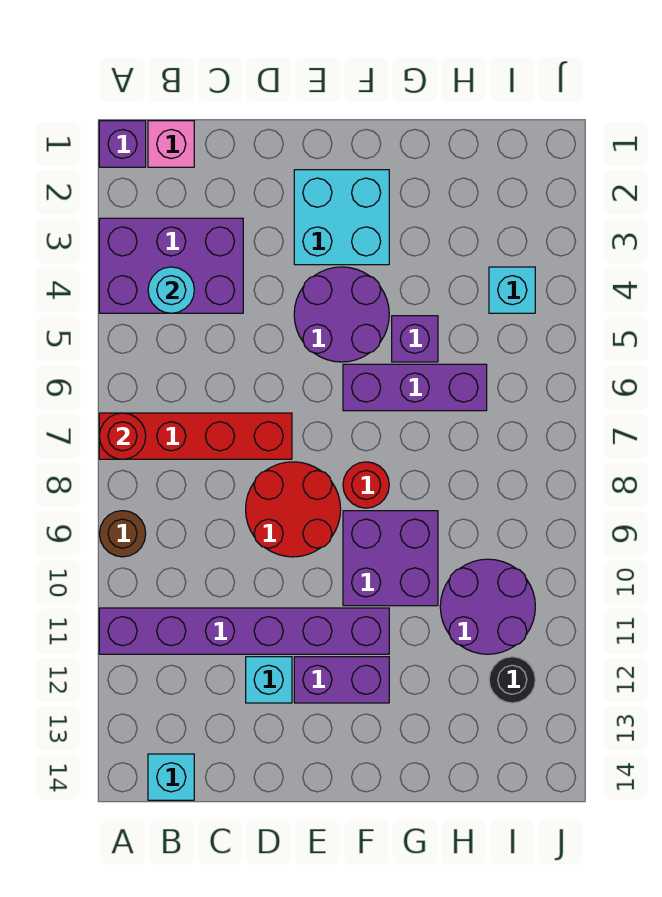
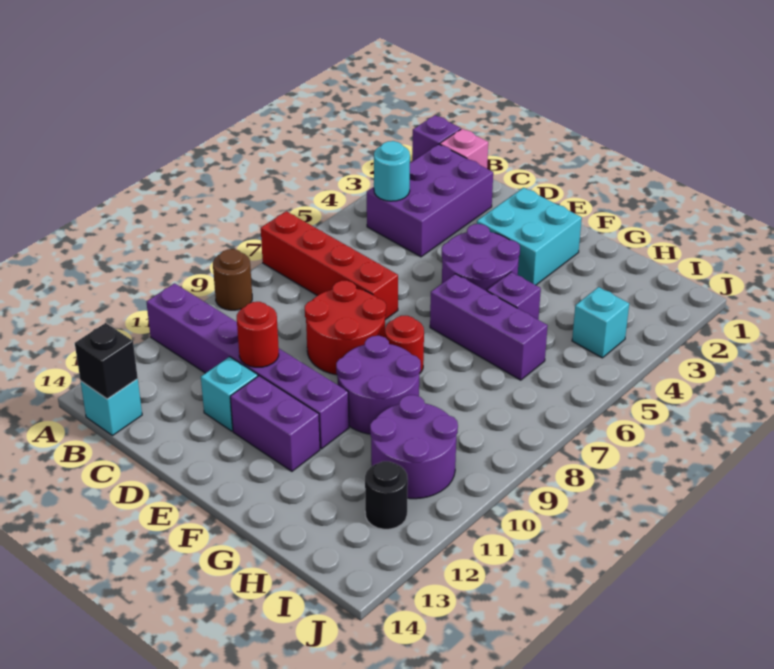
purple brick A3:C4 level 1 -> purple brick B2:C4 level 1
red round brick A7 level 2 -> red round brick D11 level 2
none -> black brick B14 level 2
purple brick F9:G10 level 1 -> purple round brick F9:G10 level 1

